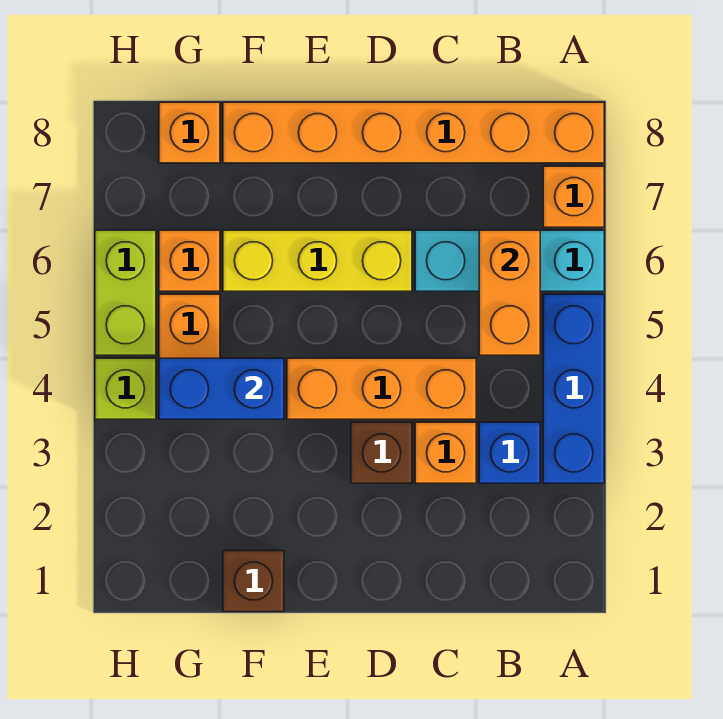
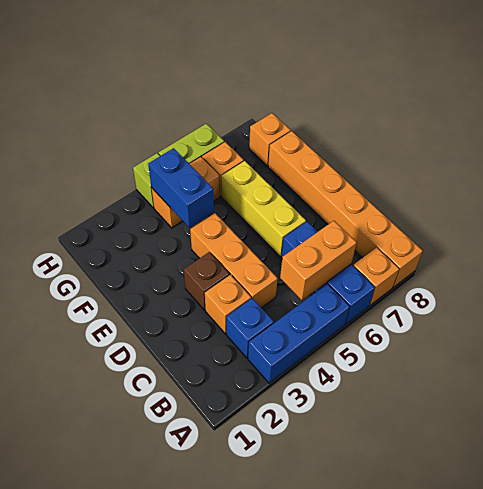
cyan brick A6:C6 level 1 -> blue brick A6:C6 level 1
brown brick F1 level 1 -> none

